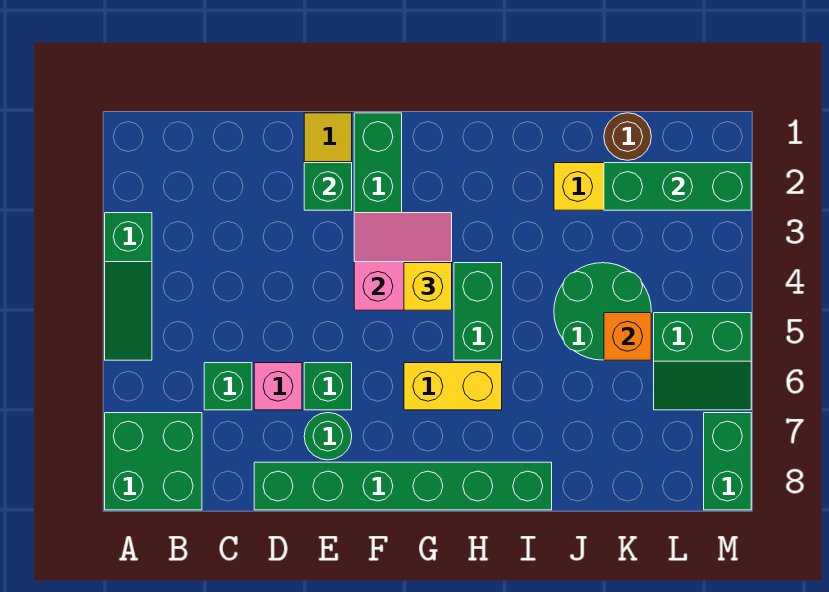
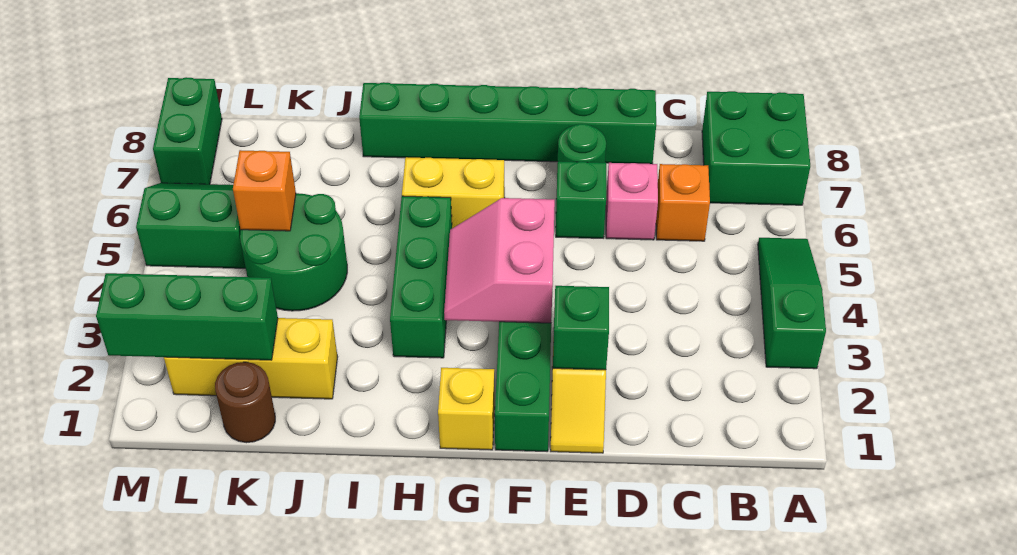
green brick C6 level 1 -> orange brick C6 level 1
pink slope F3:G4 level 2 top 4 -> pink slope F3:G4 level 2 top F
yellow brick G4 level 3 -> yellow brick G1 level 1
green brick H4:H5 level 1 -> green brick H3:H5 level 1

